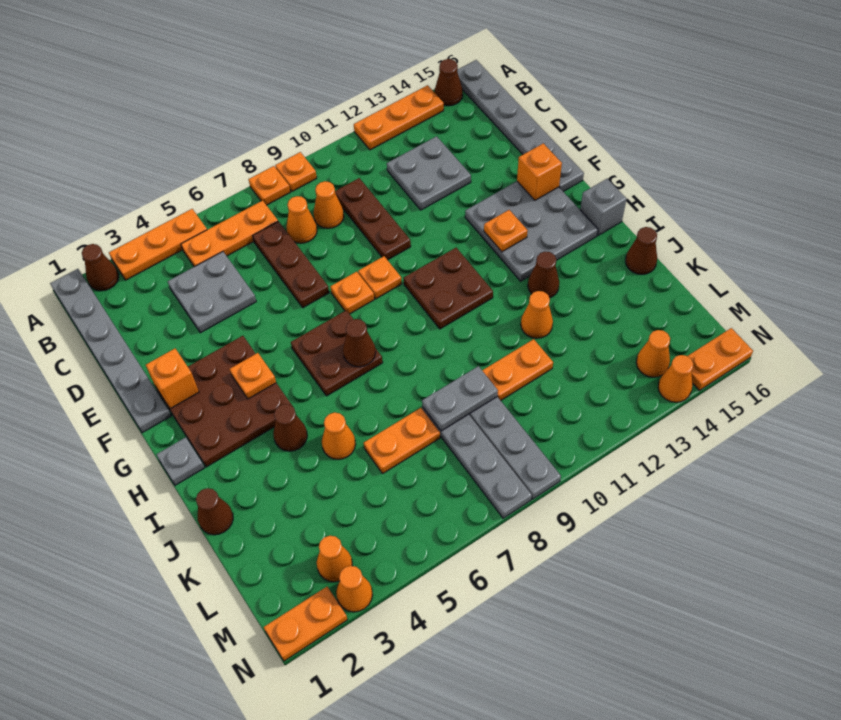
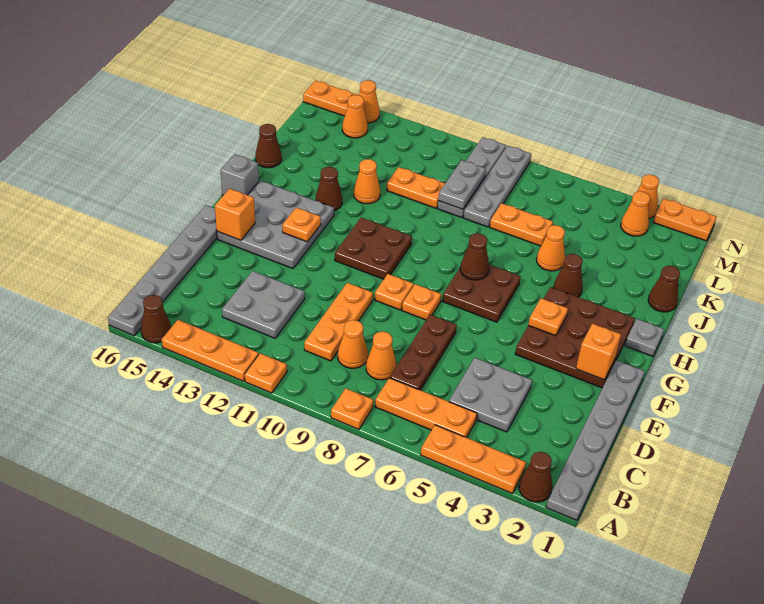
orange plate A9 level 1 -> orange plate A11 level 1
brown plate C10:E10 level 1 -> orange plate C10:E10 level 1
grey plate K8:K9 level 2 -> grey plate K9:L9 level 2

